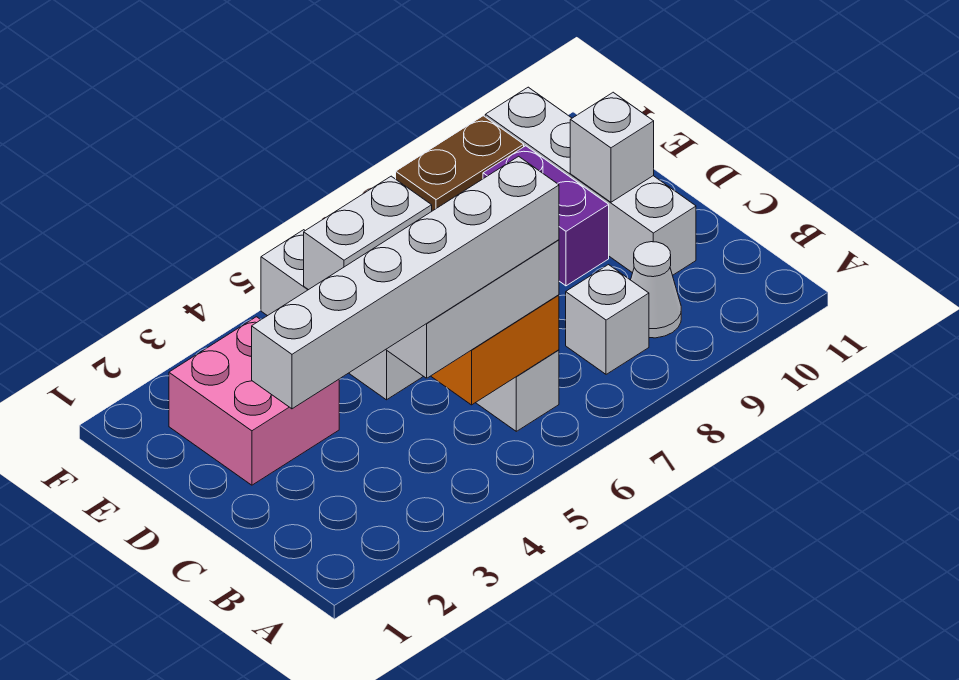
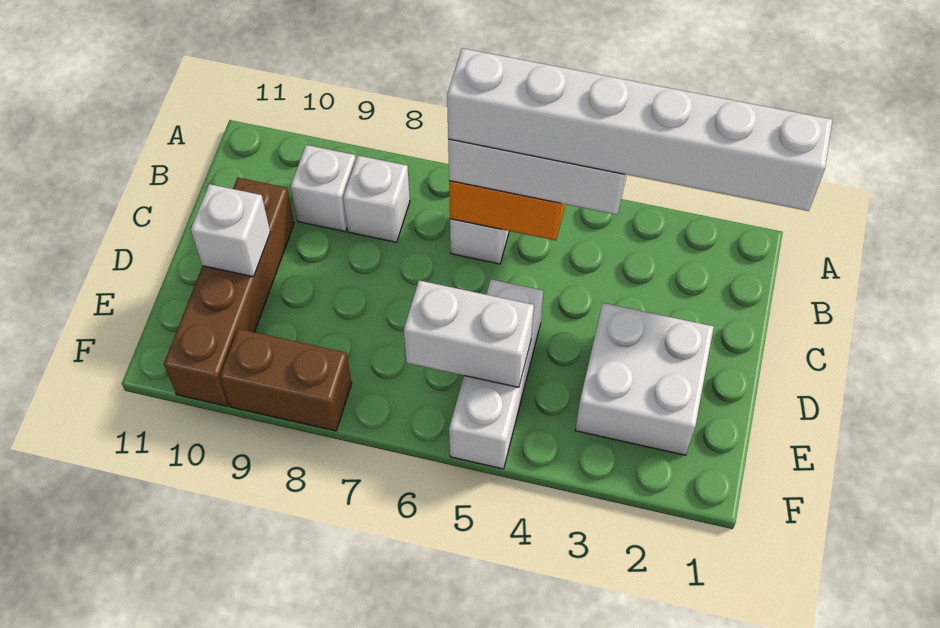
white cone B9 level 1 -> white brick B9 level 1
white brick C10:F10 level 1 -> brown brick C10:F10 level 1
pink brick D2:E3 level 1 -> white brick D2:E3 level 1
purple brick D9:E9 level 1 -> none

